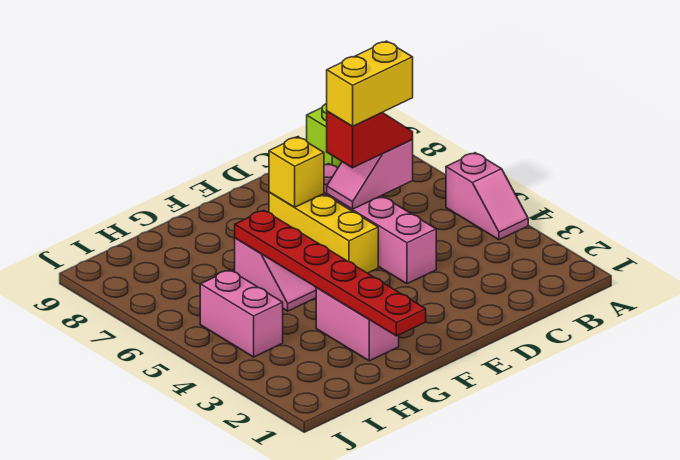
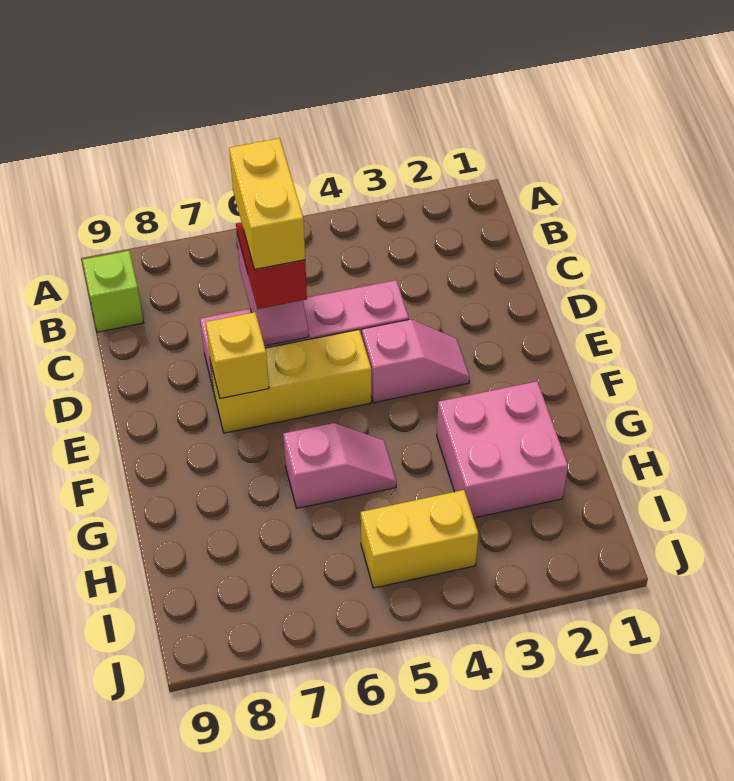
pink slope A4:A5 level 1 top 5 -> pink slope E3:E4 level 1 top 4
red plate G1:G6 level 2 -> none
pink brick G2:G3 level 1 -> pink brick G2:H3 level 1
pink brick I4:I5 level 1 -> yellow brick I4:I5 level 1

